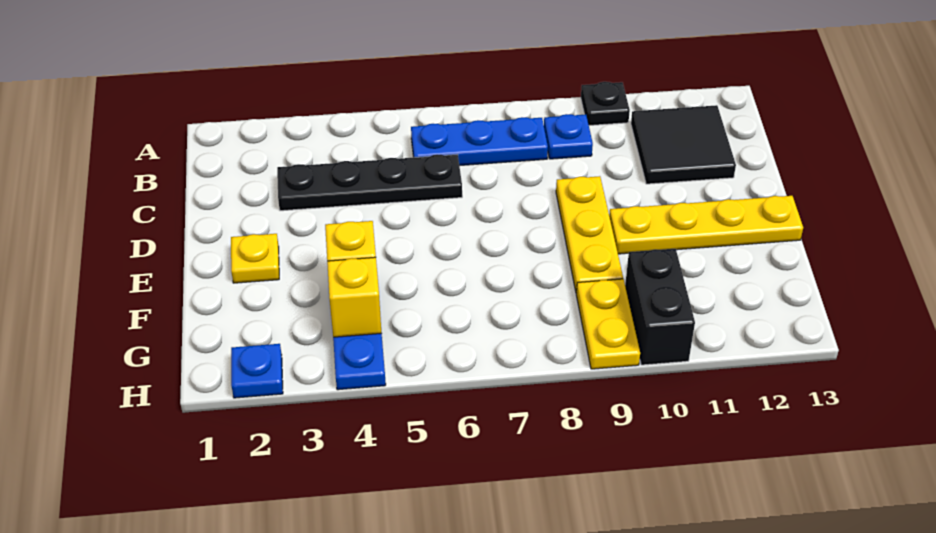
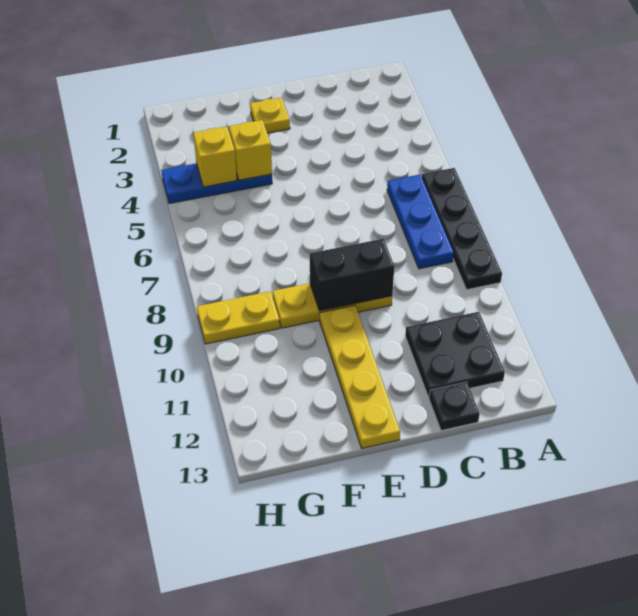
black plate A10 level 1 -> black plate C13 level 1
blue plate B9 level 1 -> none
black tile B11:C12 level 1 -> black plate B11:C12 level 1
black plate C3:C6 level 1 -> black plate A6:A9 level 1
black brick G10:H10 level 1 -> black brick D9:E9 level 2
blue plate H2 level 1 -> none

